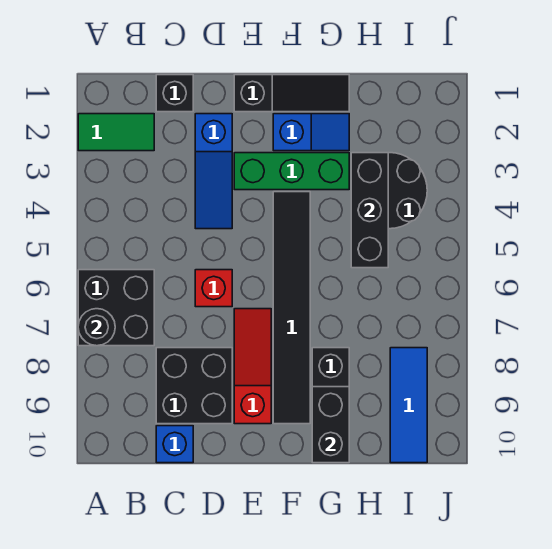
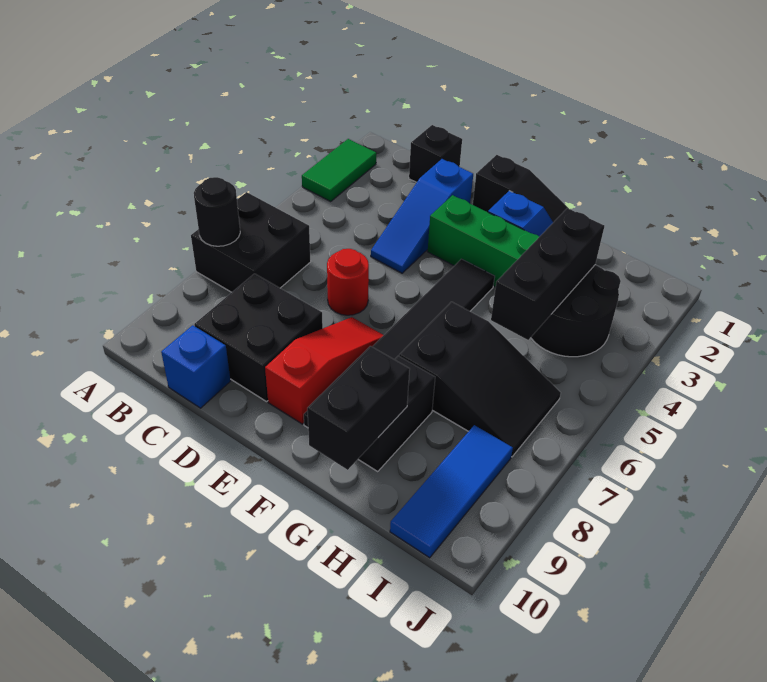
green tile A2:B2 level 1 -> green tile A2:A3 level 1
red brick D6 level 1 -> red round brick D6 level 1
none -> black slope G6:I7 level 1 top G

